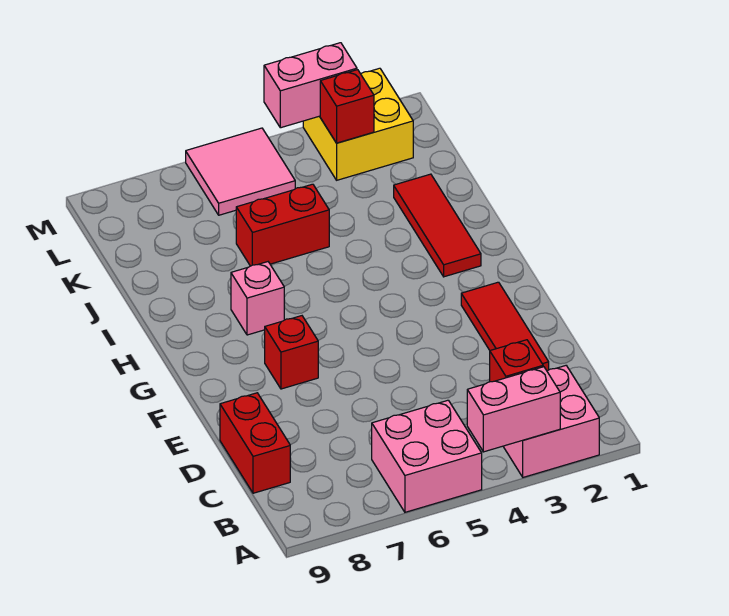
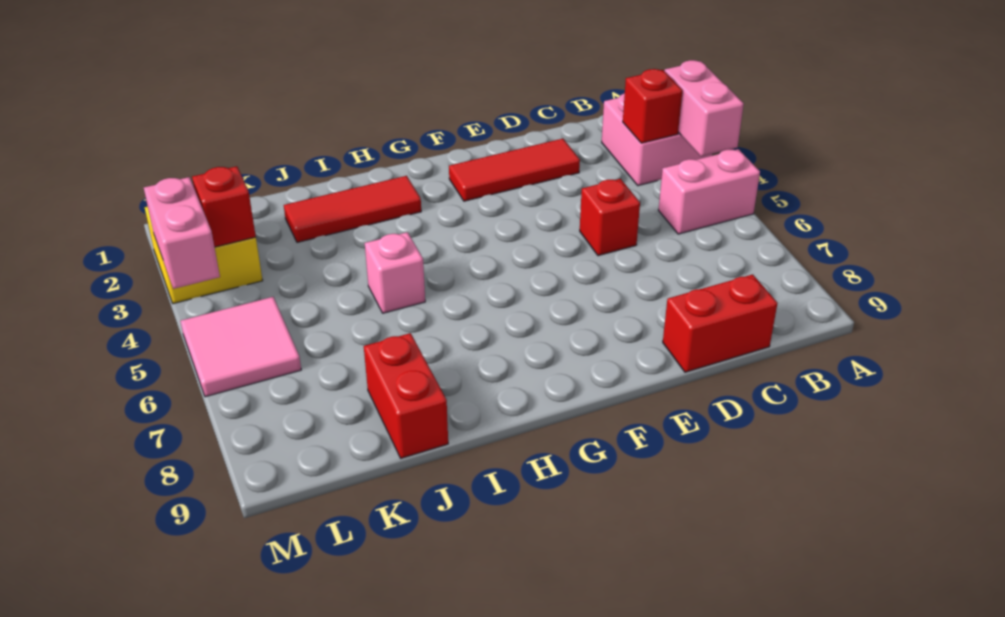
pink brick A5:B6 level 1 -> pink brick A5:B5 level 1
red brick F7 level 1 -> red brick D5 level 1
pink brick H7 level 1 -> pink brick I5 level 1
red brick J5:J6 level 1 -> red brick J8:J9 level 1

